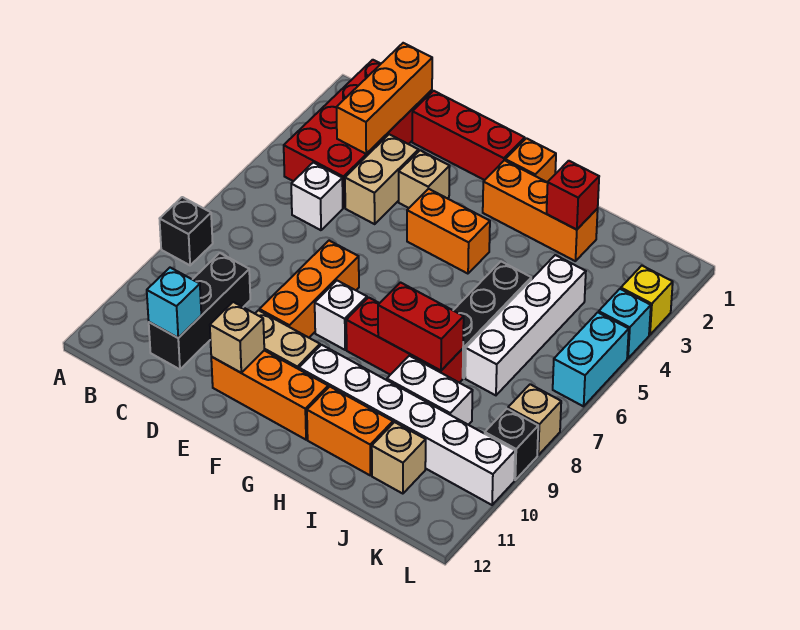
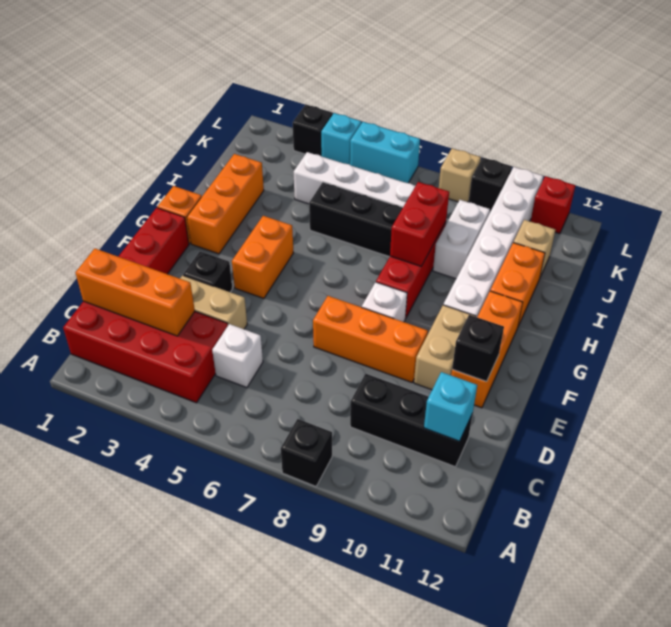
tan brick E3 level 1 -> black brick E3 level 1
tan brick E11 level 2 -> black brick E11 level 2
red brick I2 level 2 -> red brick L11 level 1
yellow brick L3 level 1 -> black brick L3 level 1

